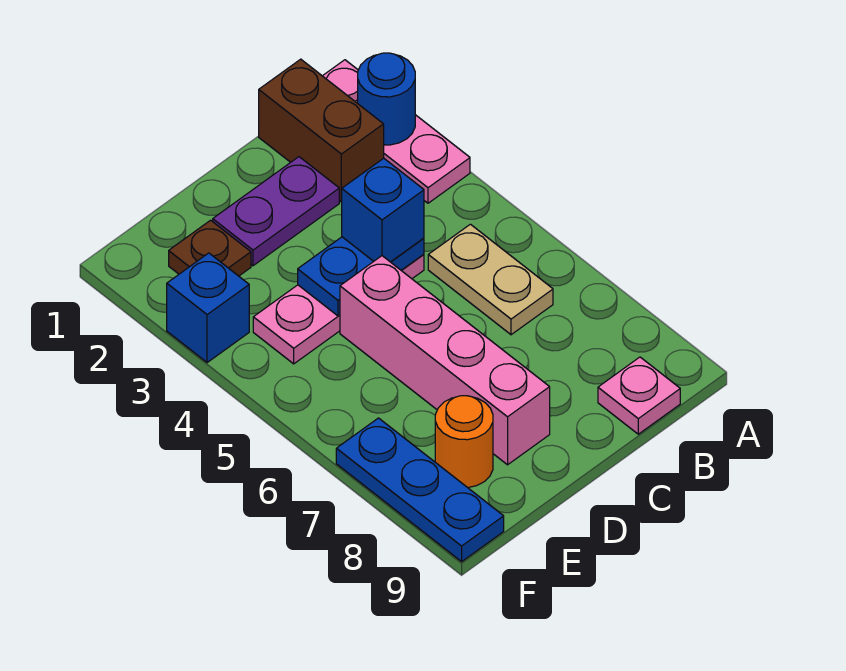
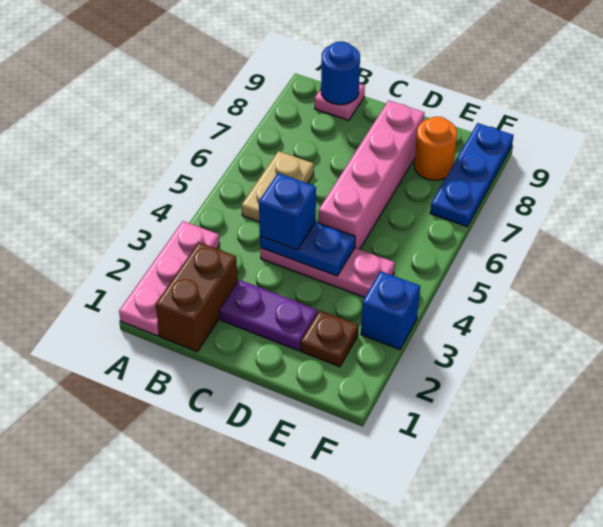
blue round brick A2 level 2 -> blue round brick B9 level 2

